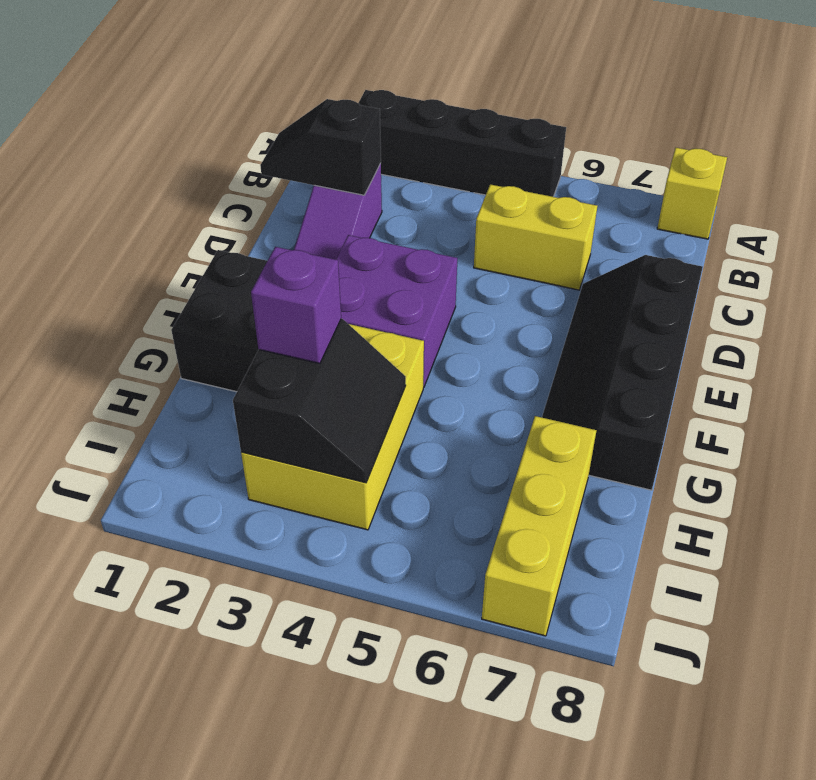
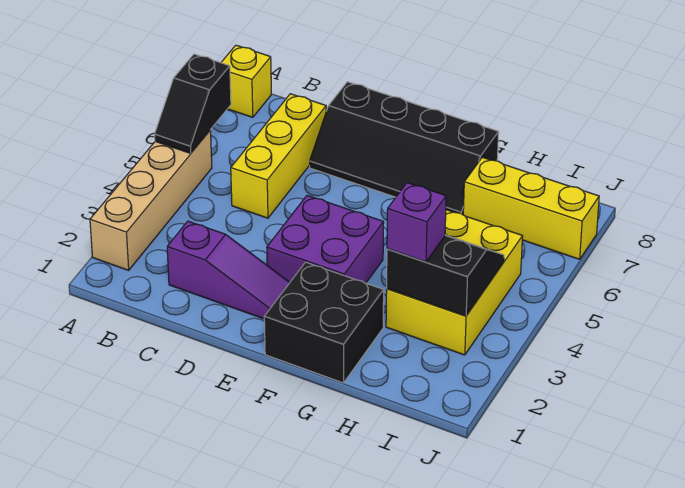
black brick A2:A5 level 1 -> tan brick A2:A5 level 1
black slope C1:C2 level 2 top 2 -> black slope A5:A6 level 2 top 6
yellow brick C5:C6 level 1 -> yellow brick C5:C7 level 1
yellow brick G3:I4 level 1 -> yellow brick H3:I5 level 1

